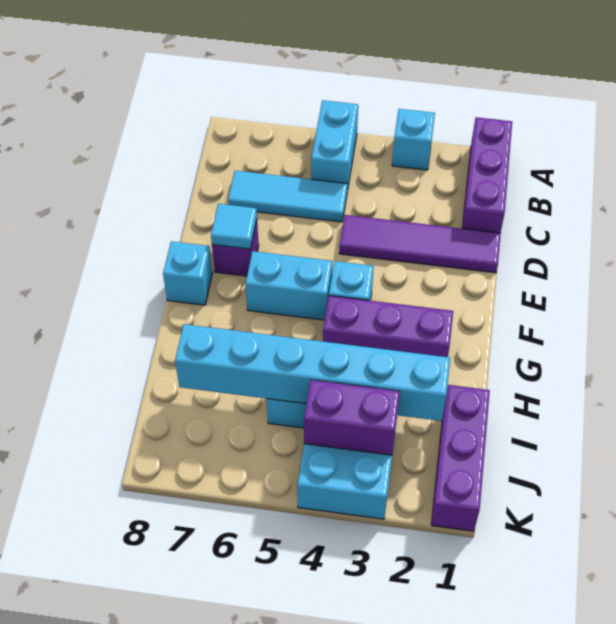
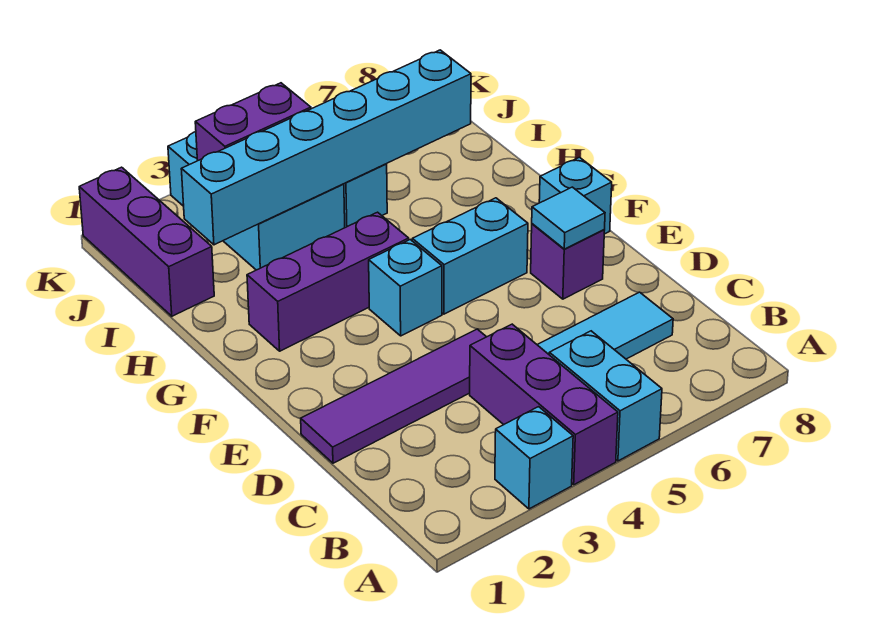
purple brick A1:C1 level 1 -> purple brick A4:C4 level 1

